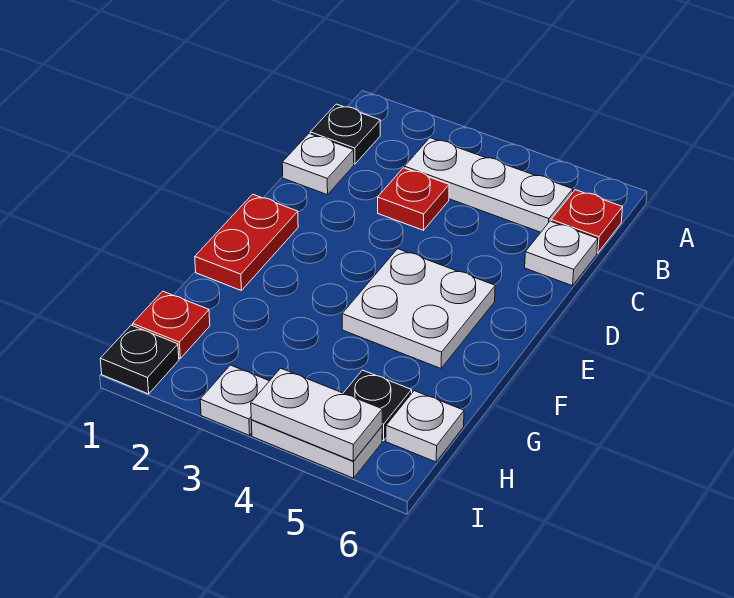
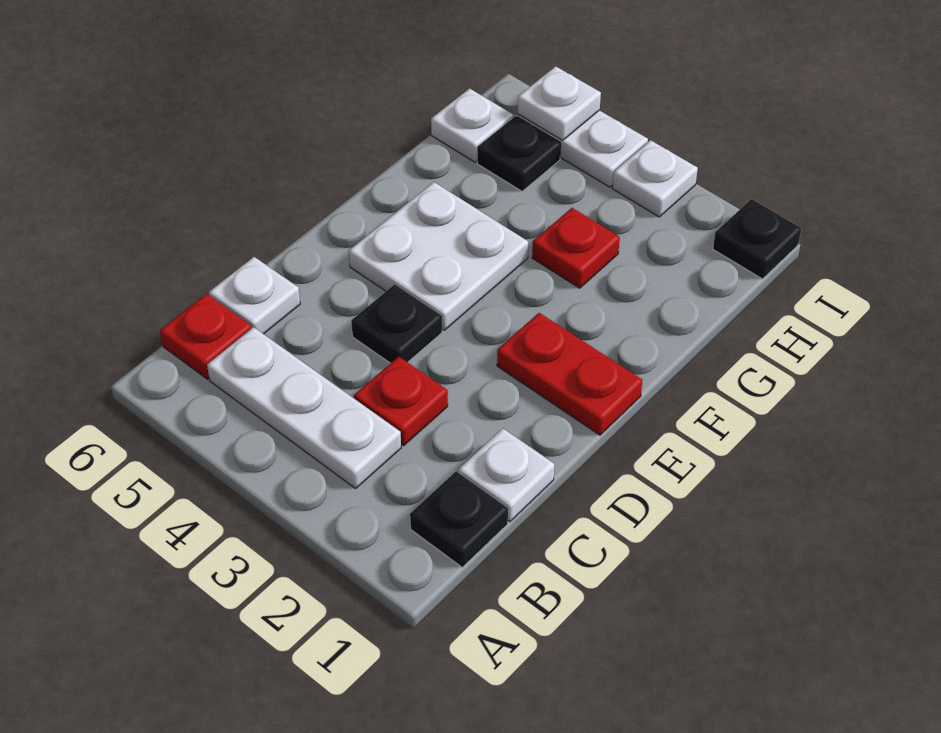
none -> black plate D4 level 1
red plate E1:F1 level 1 -> red plate E1:E2 level 1
red plate H1 level 1 -> red plate G3 level 1
white plate I4:I5 level 2 -> white plate I5 level 2

